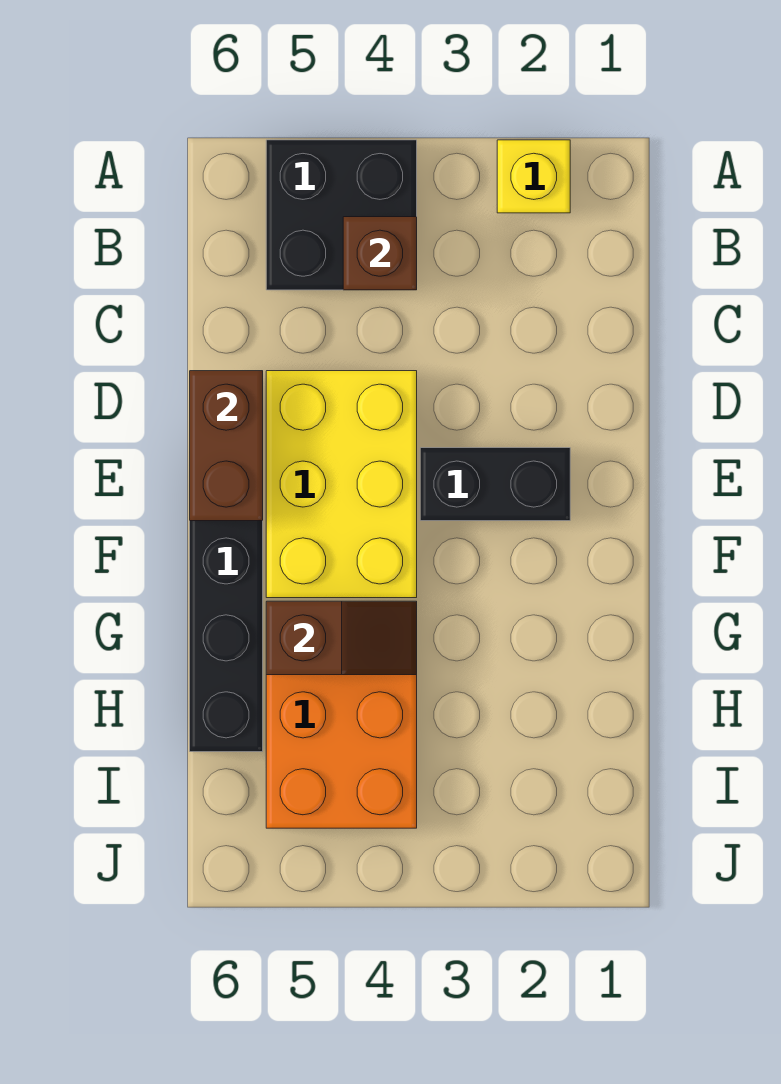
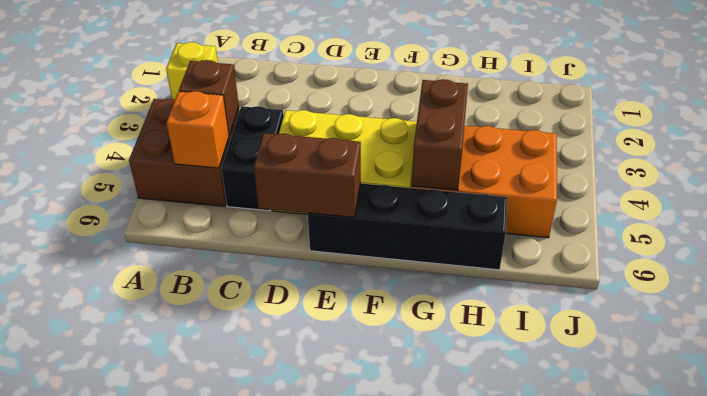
black brick A4:B5 level 1 -> brown brick A4:B5 level 1
none -> orange brick B5 level 2
black brick E2:E3 level 1 -> black brick C4:C5 level 1
brown slope G4:G5 level 2 top 5 -> brown brick G4:G5 level 2

